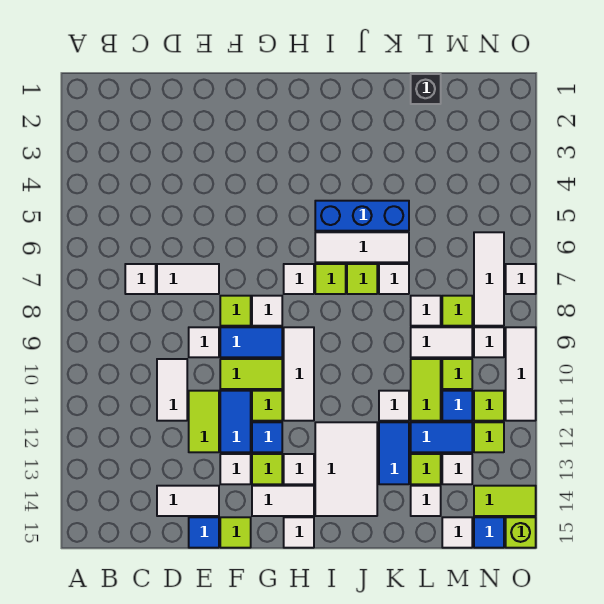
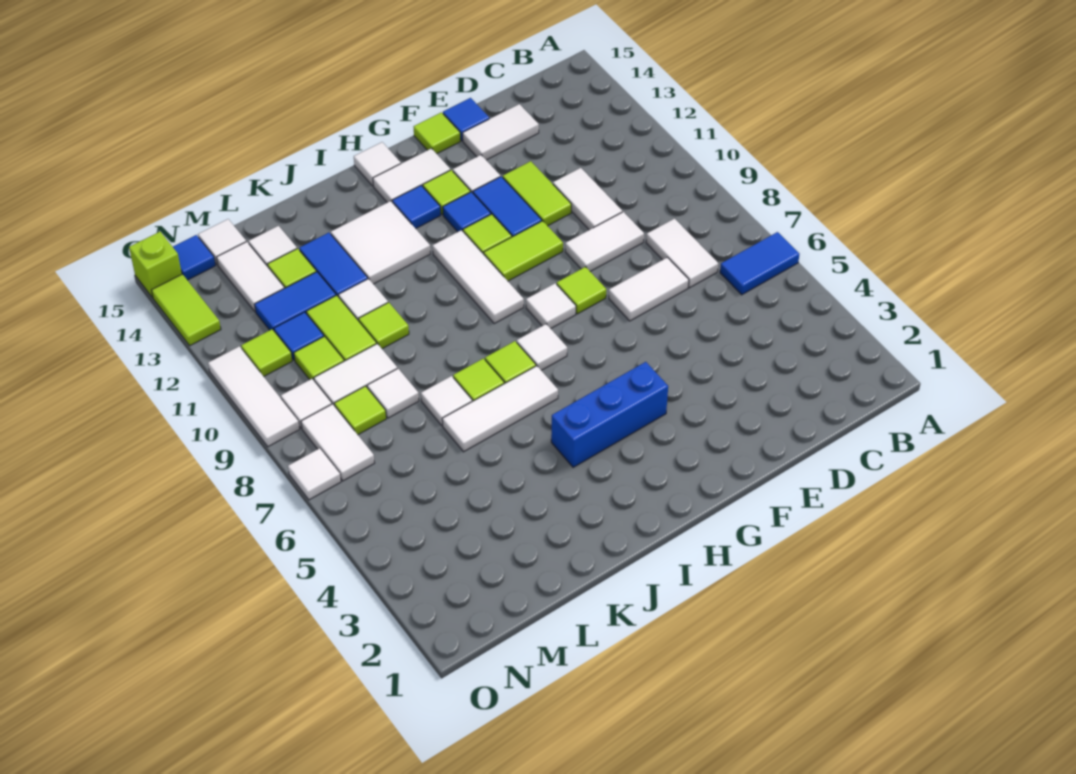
white tile C7 level 1 -> white tile C7:C8 level 1
white tile E9 level 1 -> white tile D9:E9 level 1
blue tile F9:G9 level 1 -> blue tile A6:B6 level 1
white tile H13 level 1 -> blue tile H13 level 1
blue brick I5:K5 level 1 -> blue brick G4:I4 level 1
white tile I12:J14 level 1 -> white tile I12:J13 level 1
black brick L1 level 1 -> none
white tile M13 level 1 -> white tile M13:M14 level 1
white tile N6:N8 level 1 -> white tile N7:N8 level 1
lime tile N12 level 1 -> lime tile K10 level 1
lime tile N14:O14 level 1 -> lime tile O13:O14 level 1

